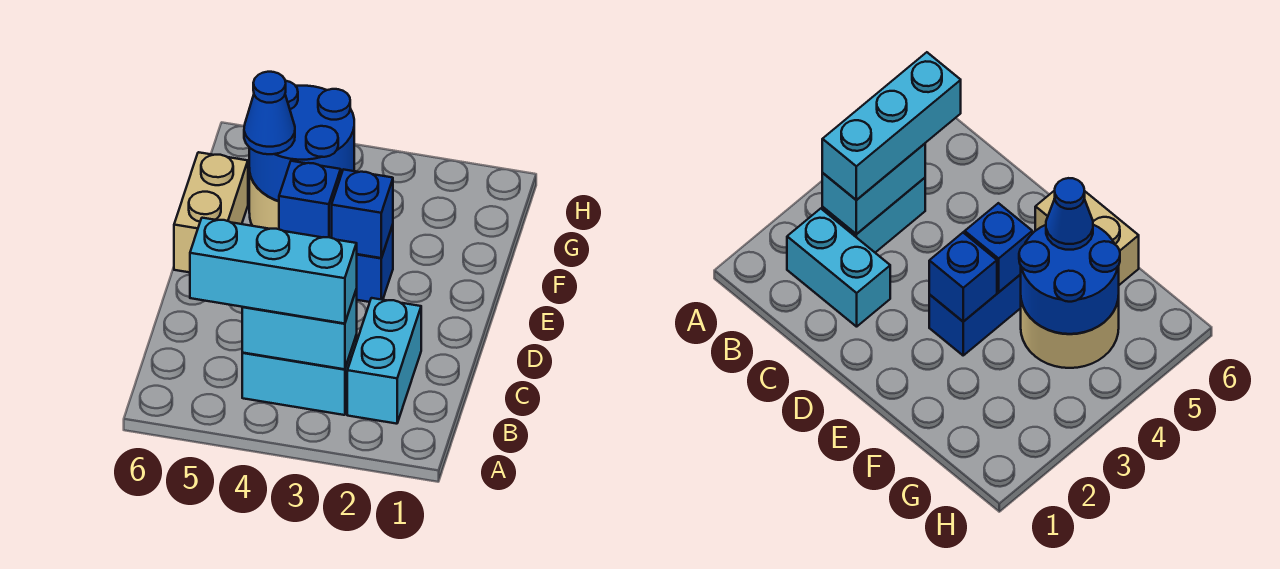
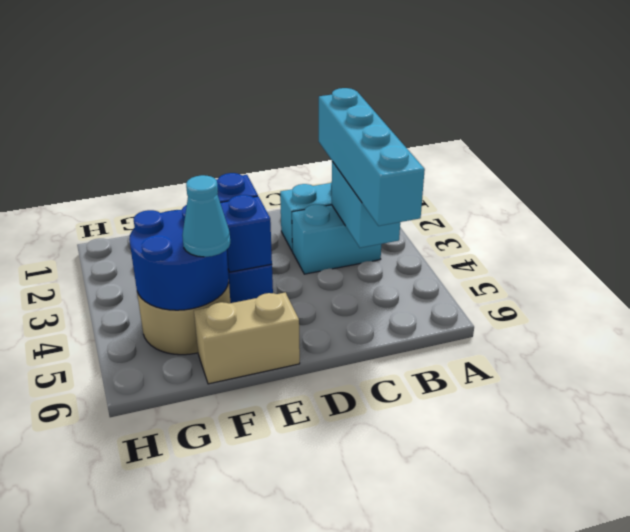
cyan brick B3:B4 level 1 -> cyan brick B3:C3 level 1
cyan brick B3:B5 level 3 -> cyan brick B2:B5 level 3
blue cone F5 level 3 -> cyan cone F5 level 3

